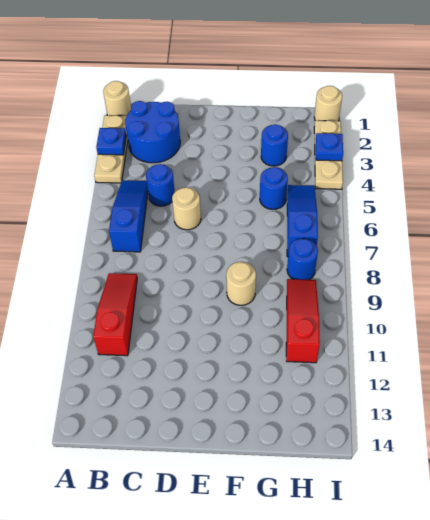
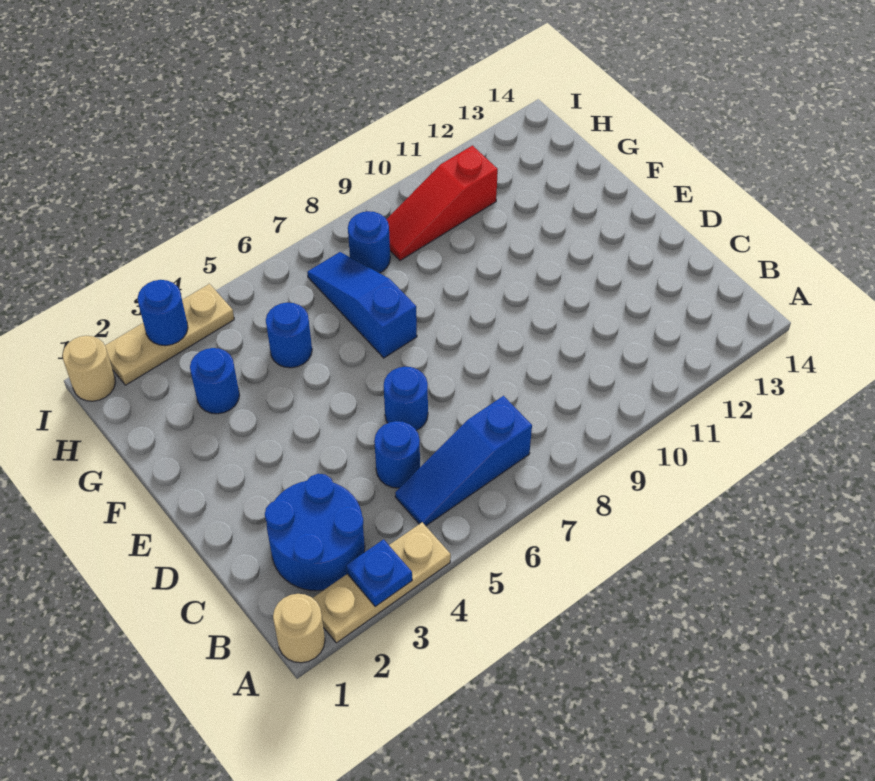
red slope B9:B11 level 1 top 11 -> none
tan round brick D6 level 1 -> blue round brick D6 level 1
tan round brick F9 level 1 -> none
blue slope H5:H7 level 1 top 7 -> blue slope F7:H7 level 1 top F
blue plate I3 level 2 -> blue round brick I3 level 2

